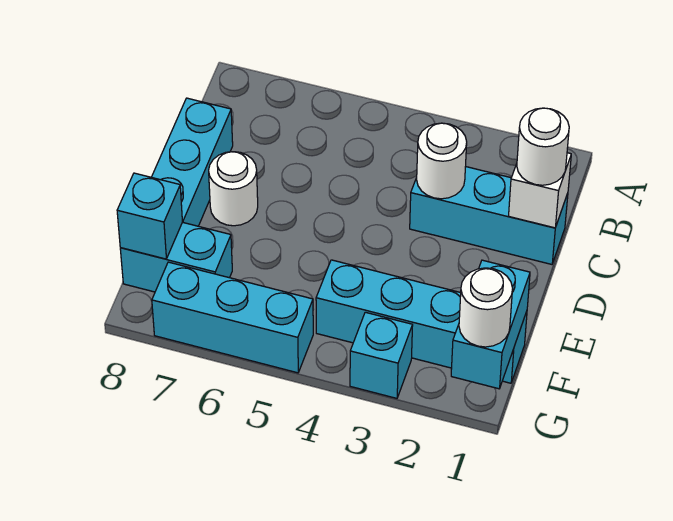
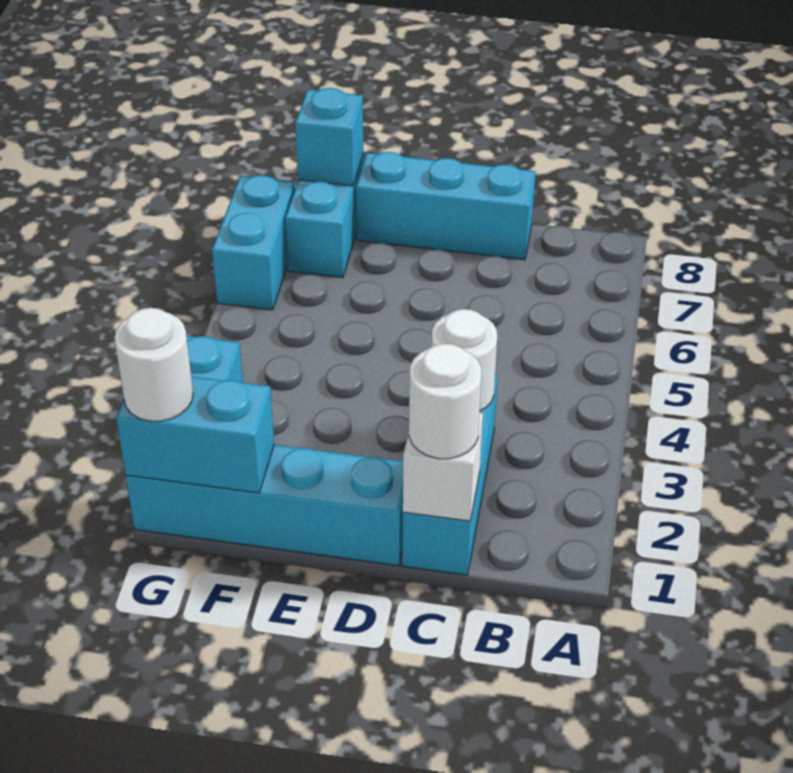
white round brick D7 level 1 -> none
cyan brick F1:F4 level 1 -> cyan brick D1:G1 level 1
cyan brick G5:G7 level 1 -> cyan brick G6:G7 level 1

